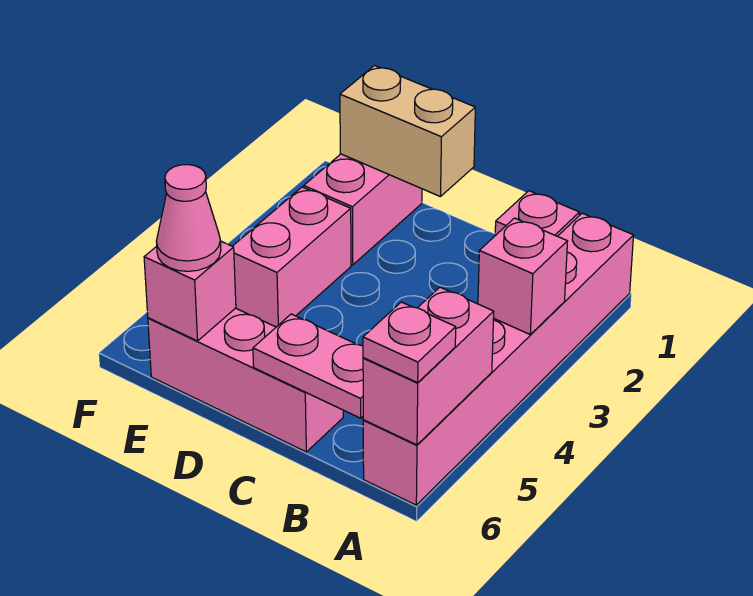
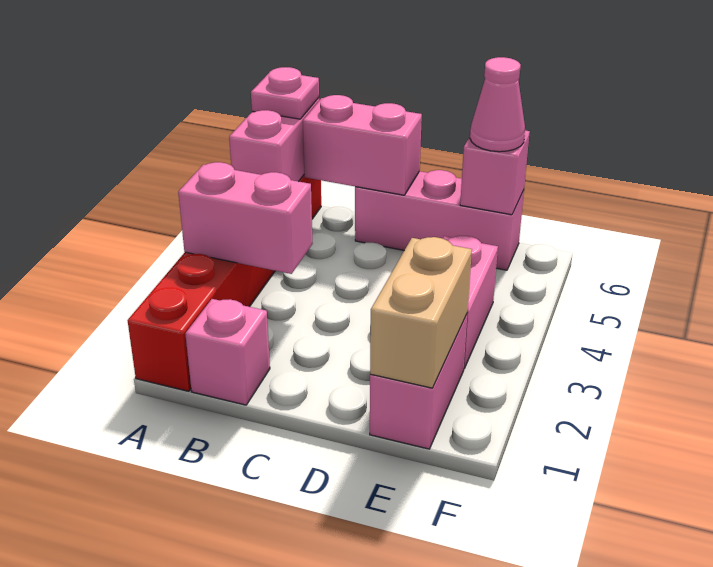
pink brick A1:A6 level 1 -> red brick A1:A6 level 1
pink brick A3 level 2 -> pink brick A3:B3 level 2
pink plate B6:C6 level 2 -> pink brick B6:C6 level 2
tan brick D1:E1 level 2 -> tan brick E1:E2 level 2

